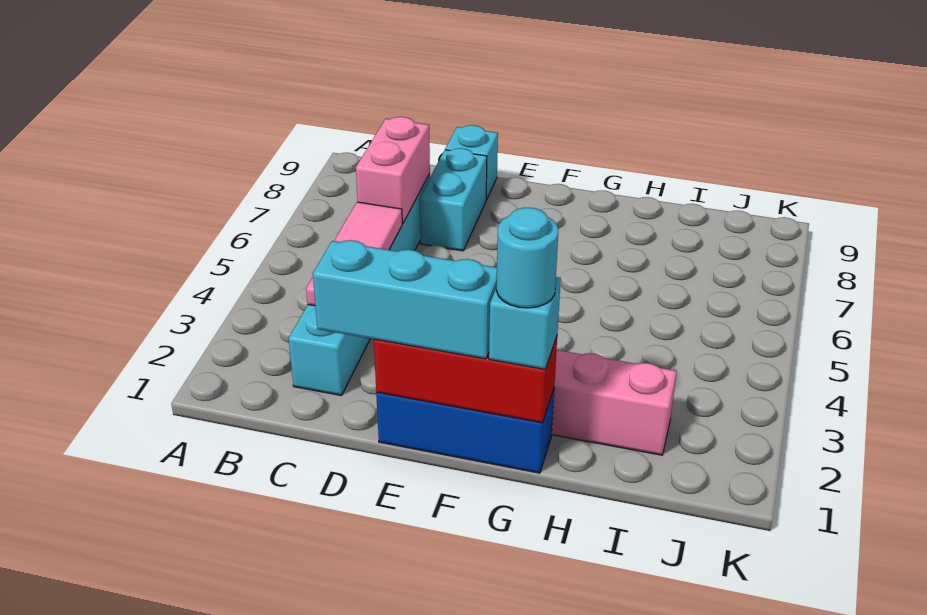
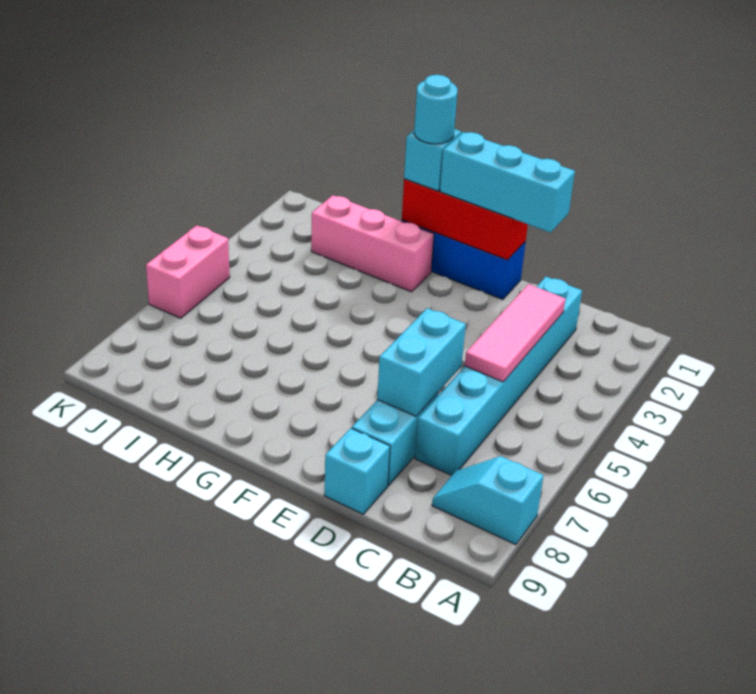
none -> cyan slope A8:B8 level 1 top A
pink brick C6:C7 level 2 -> pink brick K5:K6 level 1
none -> cyan brick D6:D7 level 2

